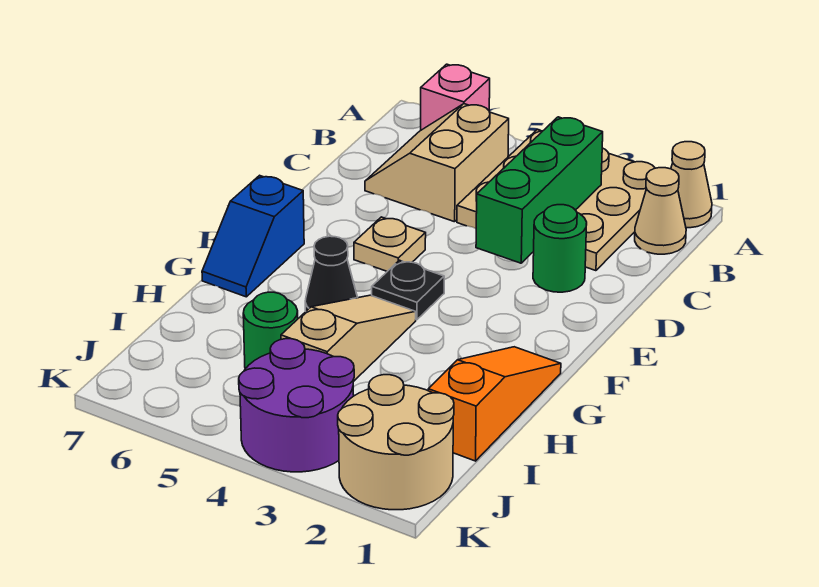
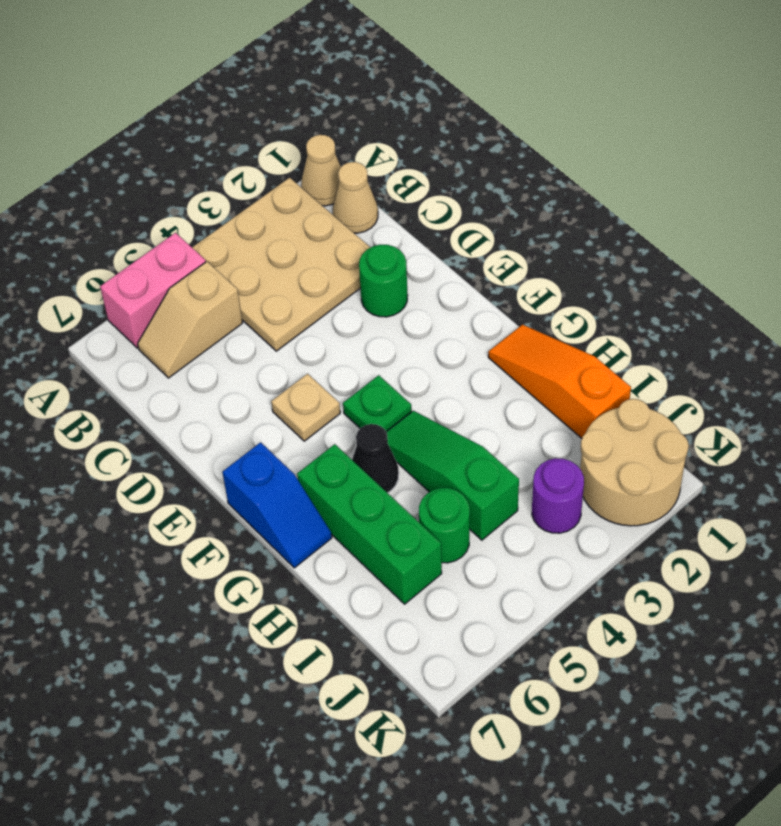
pink brick A6 level 1 -> pink brick A5:A6 level 1
green brick B3:D3 level 2 -> green brick G6:I6 level 1
tan slope B5:C6 level 1 top 5 -> tan slope B5:B6 level 1 top 5
black plate F4 level 1 -> green plate F4 level 1
tan slope G4:I4 level 1 top I -> green slope G4:I4 level 1 top I
purple round brick J3:K4 level 1 -> purple round brick J3 level 1

